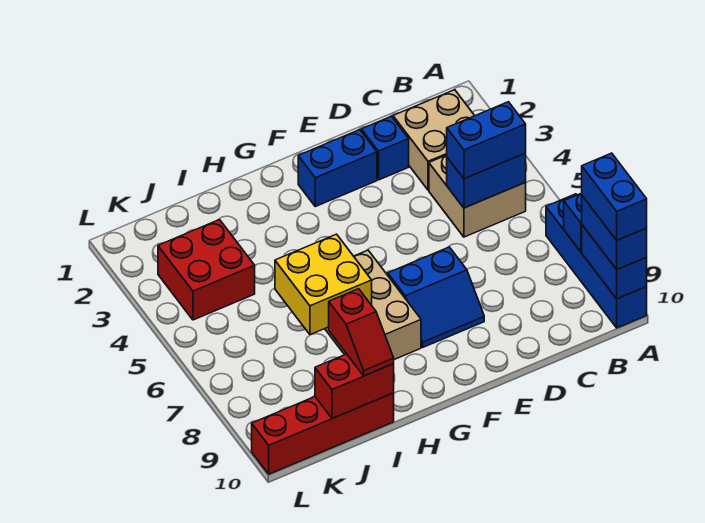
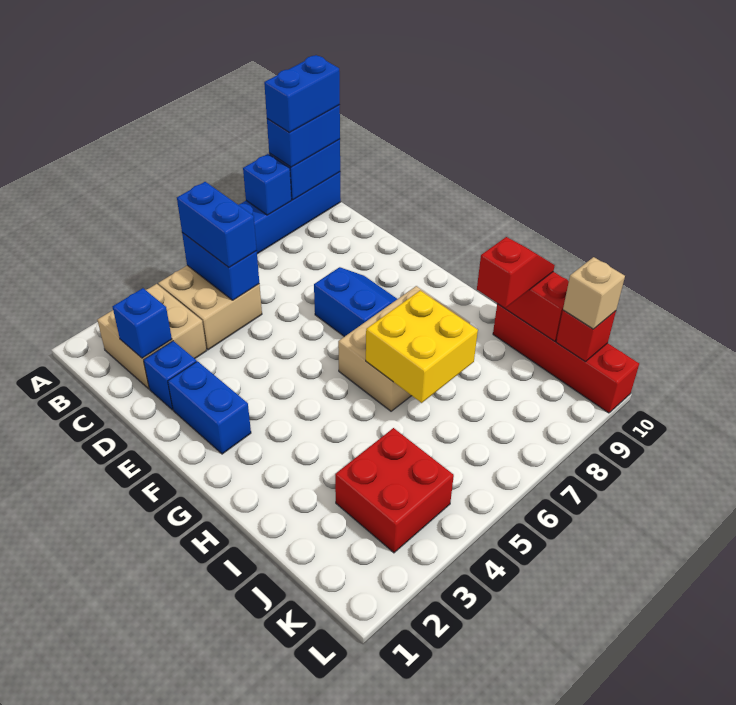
none -> blue brick C2 level 2
none -> red brick K10 level 2
none -> tan brick K10 level 3

